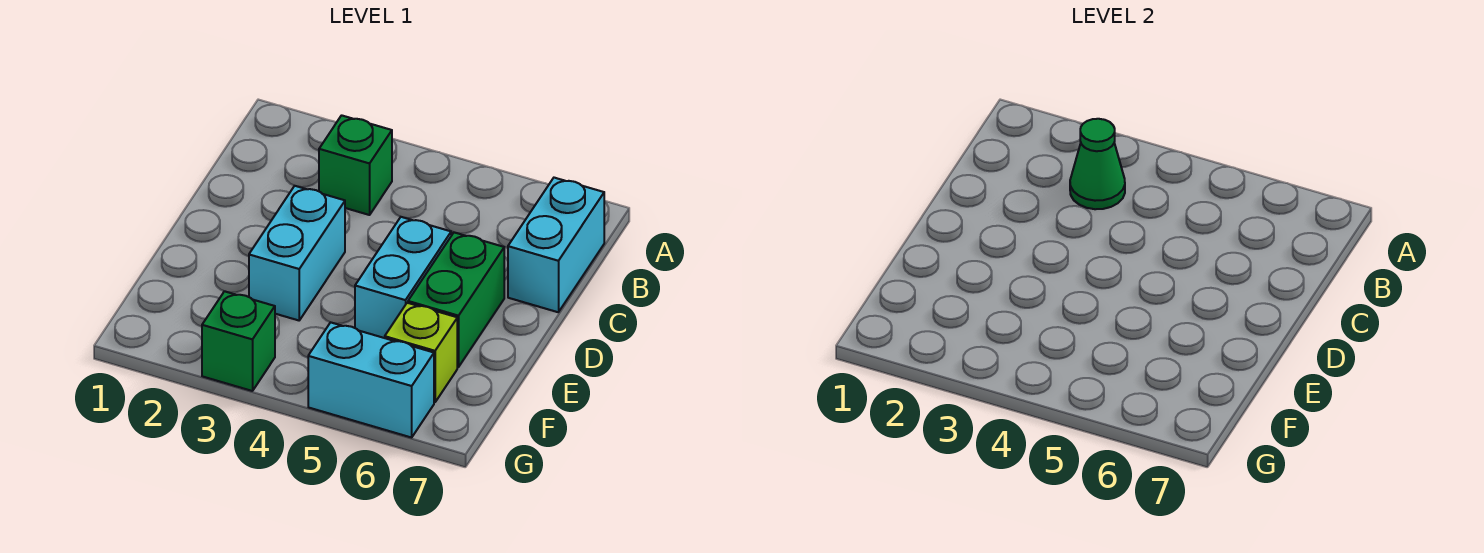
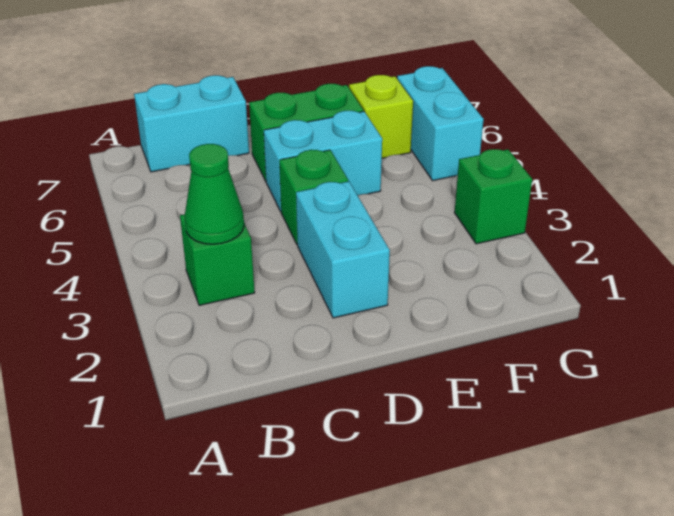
cyan brick D3:E3 level 1 -> cyan brick D2:D3 level 1
none -> green brick D4 level 1

